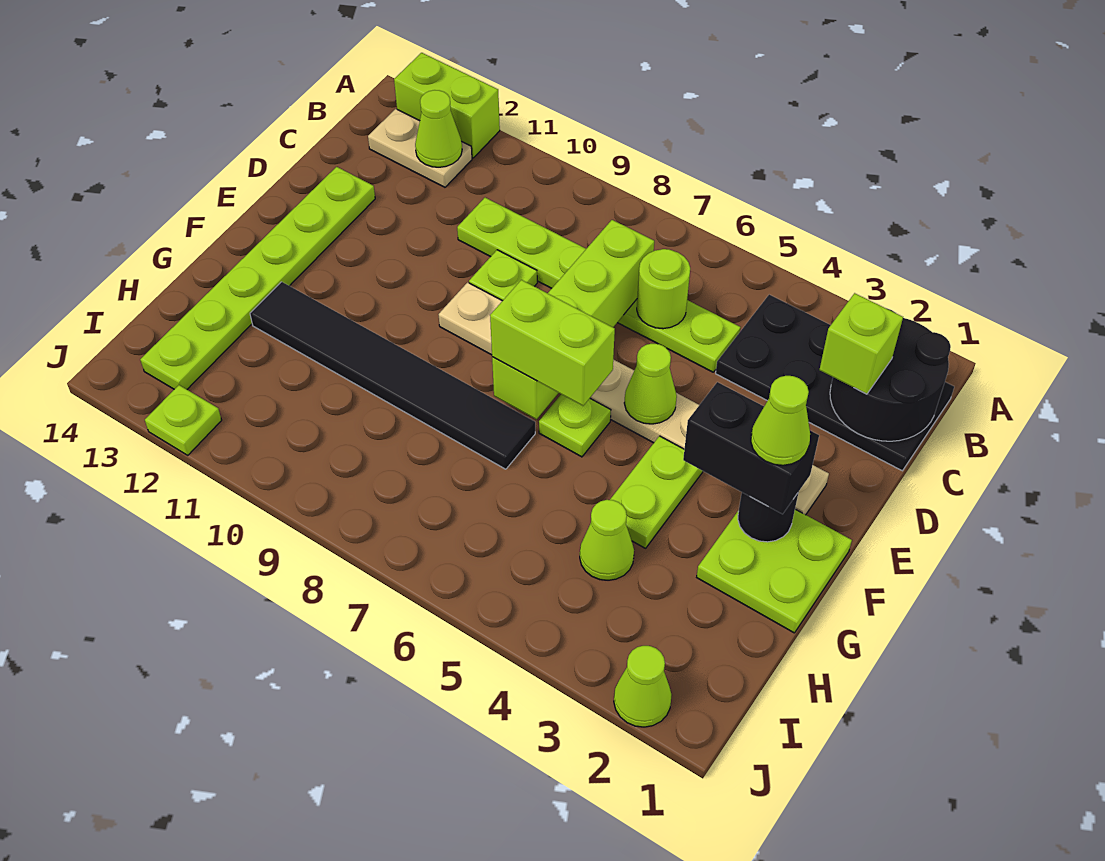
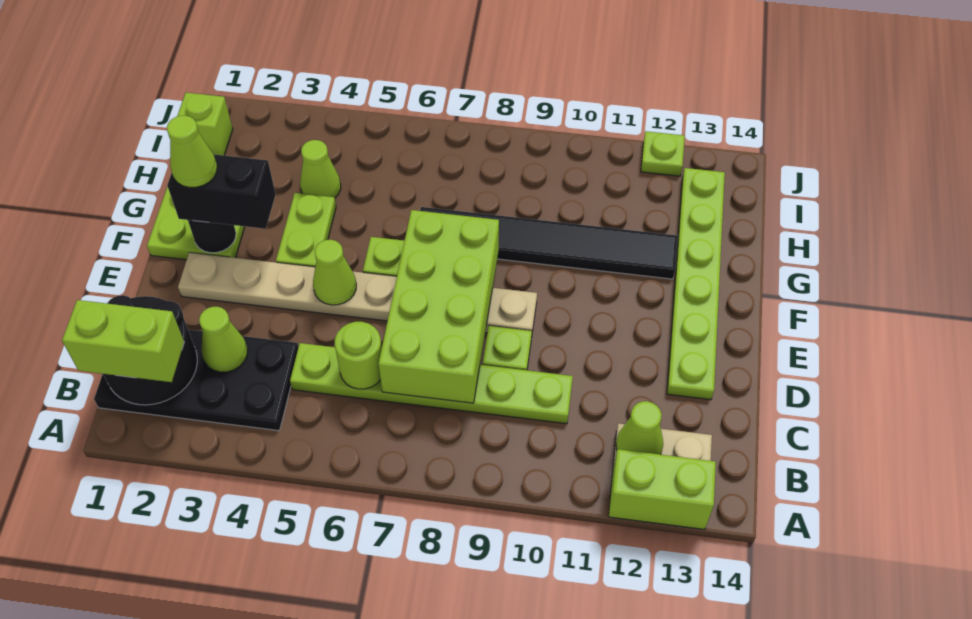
lime brick C2 level 3 -> lime brick I1 level 1
lime brick C7:F7 level 2 -> lime brick C7:F8 level 2
lime brick F6:F7 level 3 -> lime brick B1:B2 level 3
lime cone J2 level 1 -> lime cone C3 level 2

